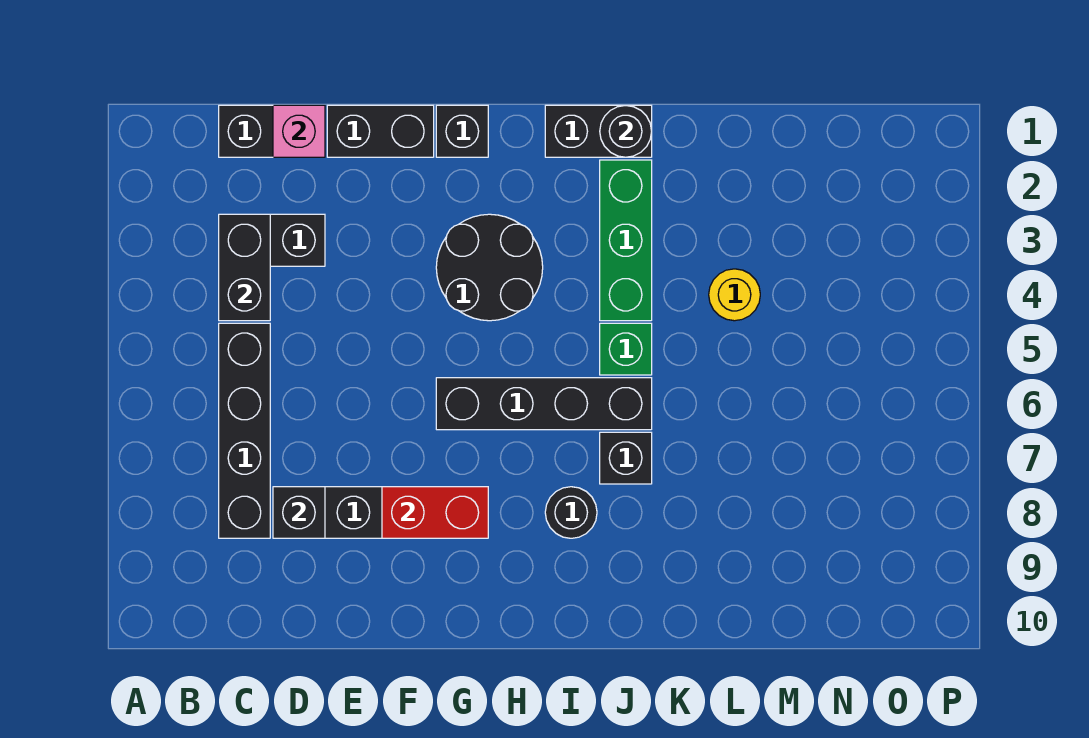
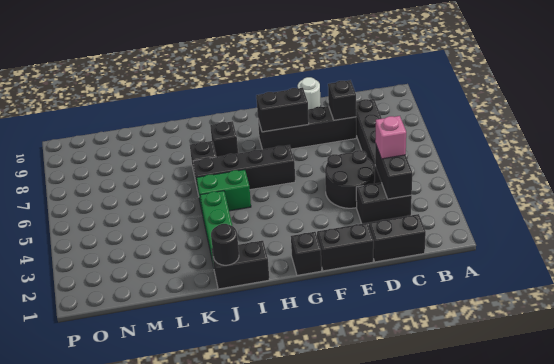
pink brick D1 level 2 -> pink brick C4 level 3
none -> white round brick E10 level 1
red brick F8:G8 level 2 -> black brick F8:G8 level 2
black round brick G3:H4 level 1 -> black round brick D4:E5 level 1
black round brick I8 level 1 -> black brick I8 level 1
green brick J5 level 1 -> green brick I5:J5 level 1
yellow round brick L4 level 1 -> none

